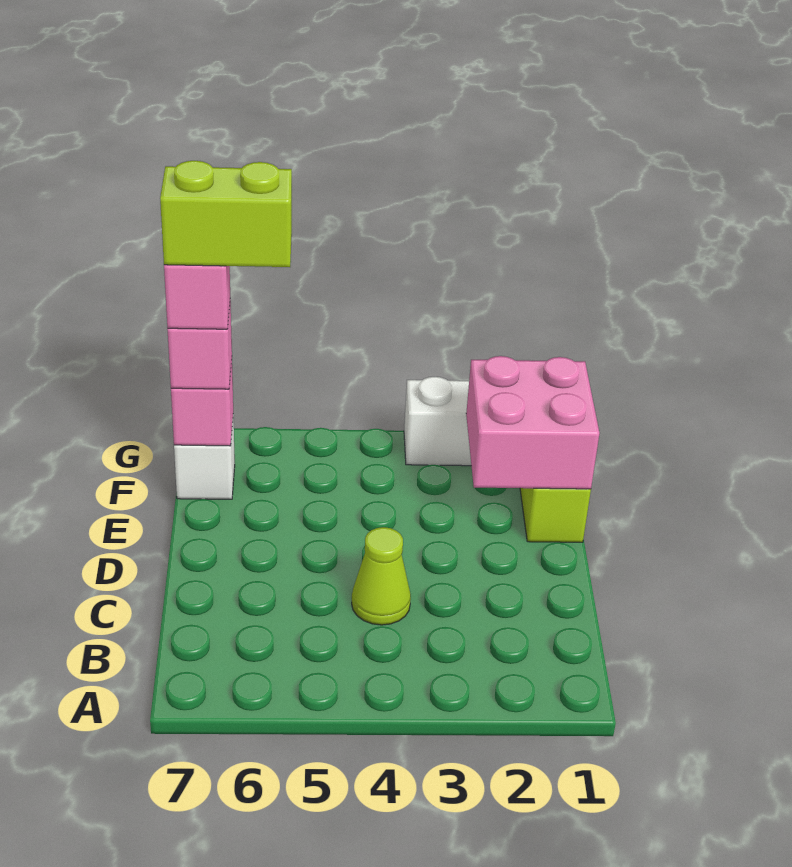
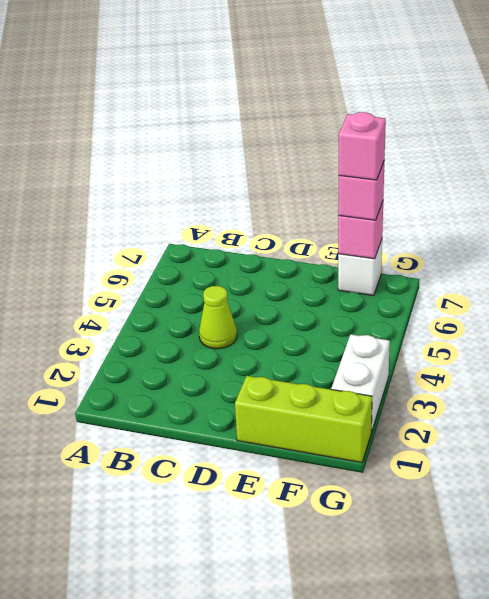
pink brick E1:F2 level 2 -> none
lime brick F6:F7 level 5 -> none

